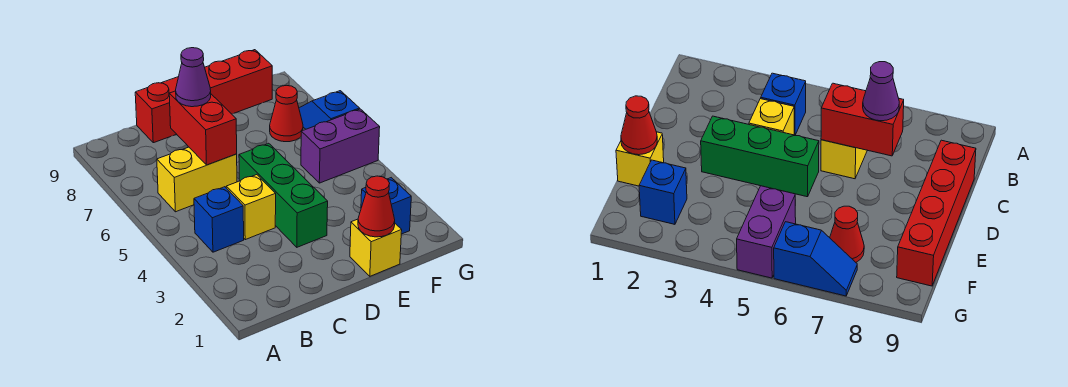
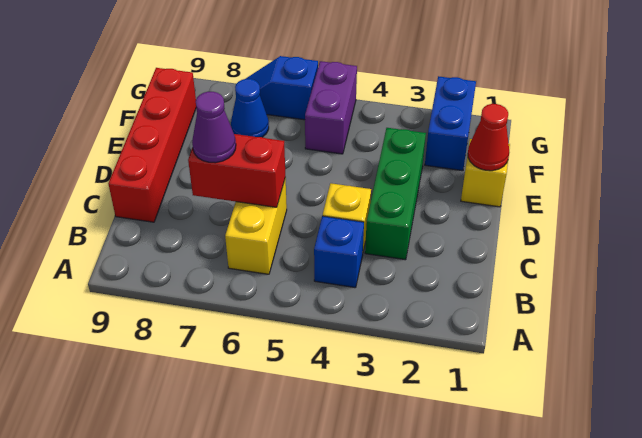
green brick D3:D5 level 1 -> green brick C3:E3 level 1
blue brick F2 level 1 -> blue brick F2:G2 level 1
red cone F7 level 1 -> blue cone F7 level 1

